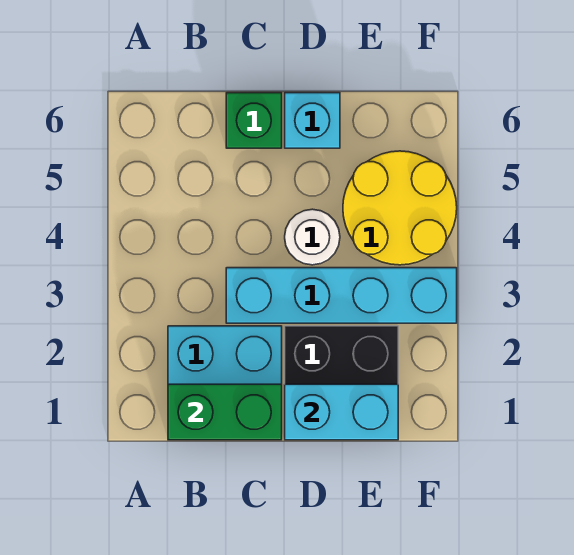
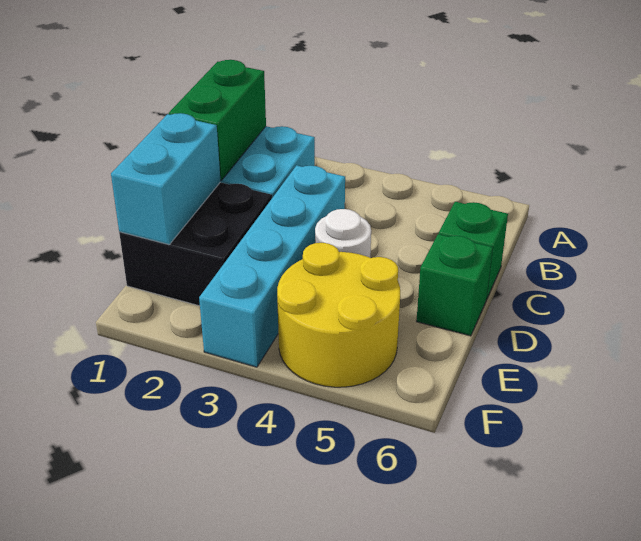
cyan brick D6 level 1 -> green brick D6 level 1

